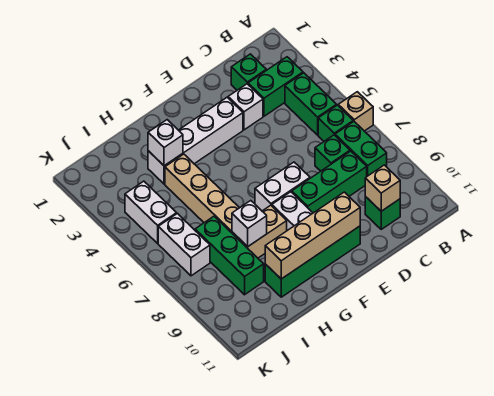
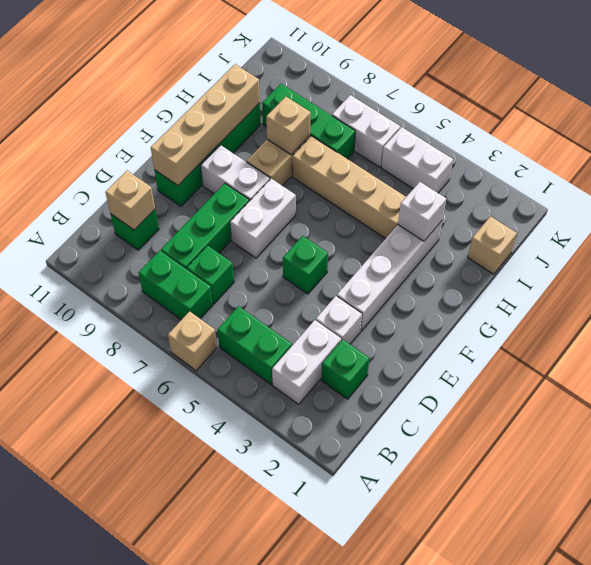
green brick B3:C3 level 1 -> white brick B3:C3 level 1
green brick B6 level 1 -> green brick E5 level 1
white brick H8 level 2 -> tan brick H8 level 2
none -> tan brick I1 level 1

